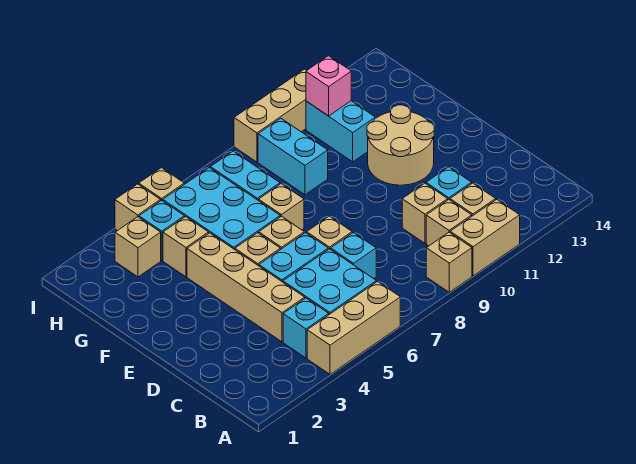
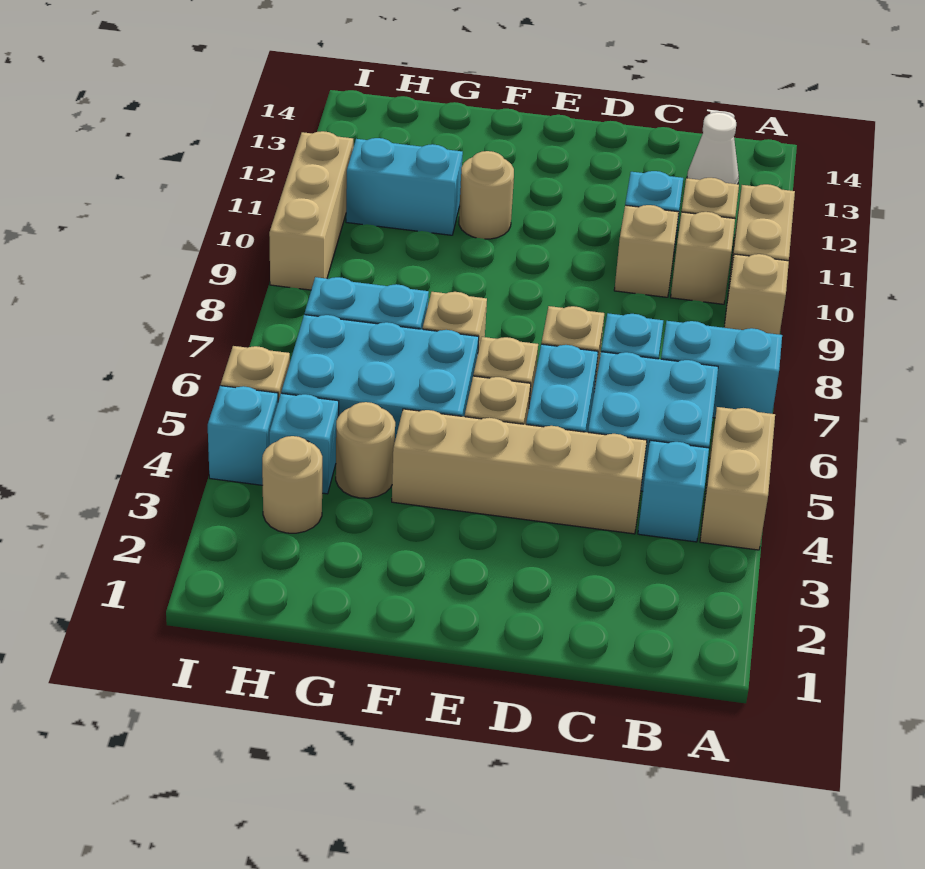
tan brick A4:A6 level 1 -> tan brick A4:A5 level 1
none -> white cone B13 level 1
tan round brick E11:F12 level 1 -> tan round brick F11 level 1
tan brick G4 level 1 -> tan round brick G4 level 1
cyan brick G9:H9 level 1 -> cyan brick A7:B7 level 1
tan brick H3 level 1 -> tan round brick H3 level 1
pink brick H11 level 2 -> none
tan brick I4 level 1 -> cyan brick I4 level 1

